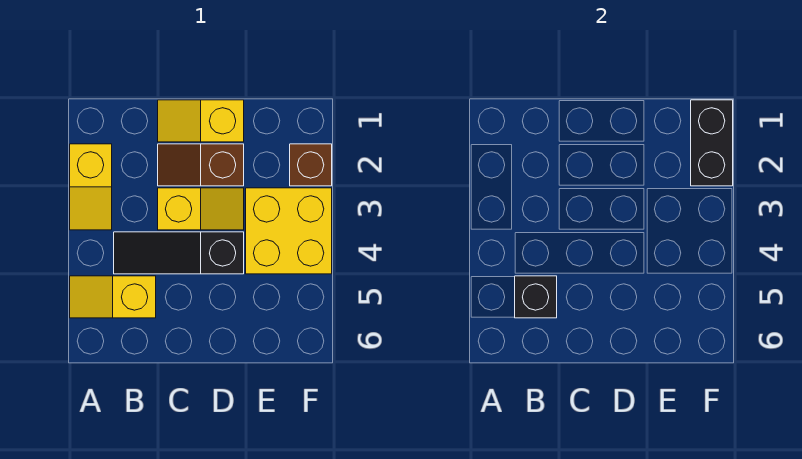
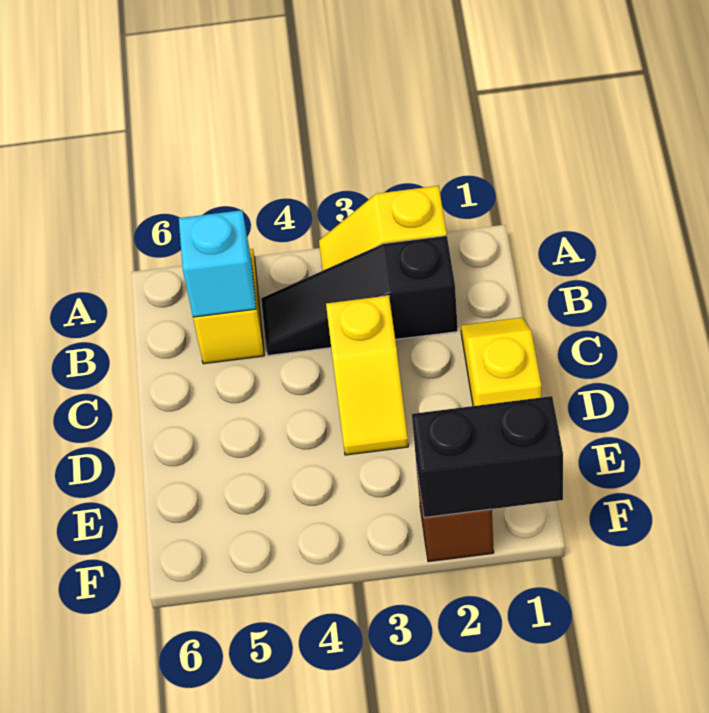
black slope B4:D4 level 1 top D -> black slope B2:B4 level 1 top 2
black brick B5 level 2 -> cyan brick B5 level 2
brown slope C2:D2 level 1 top D -> none
yellow brick E3:F4 level 1 -> none

